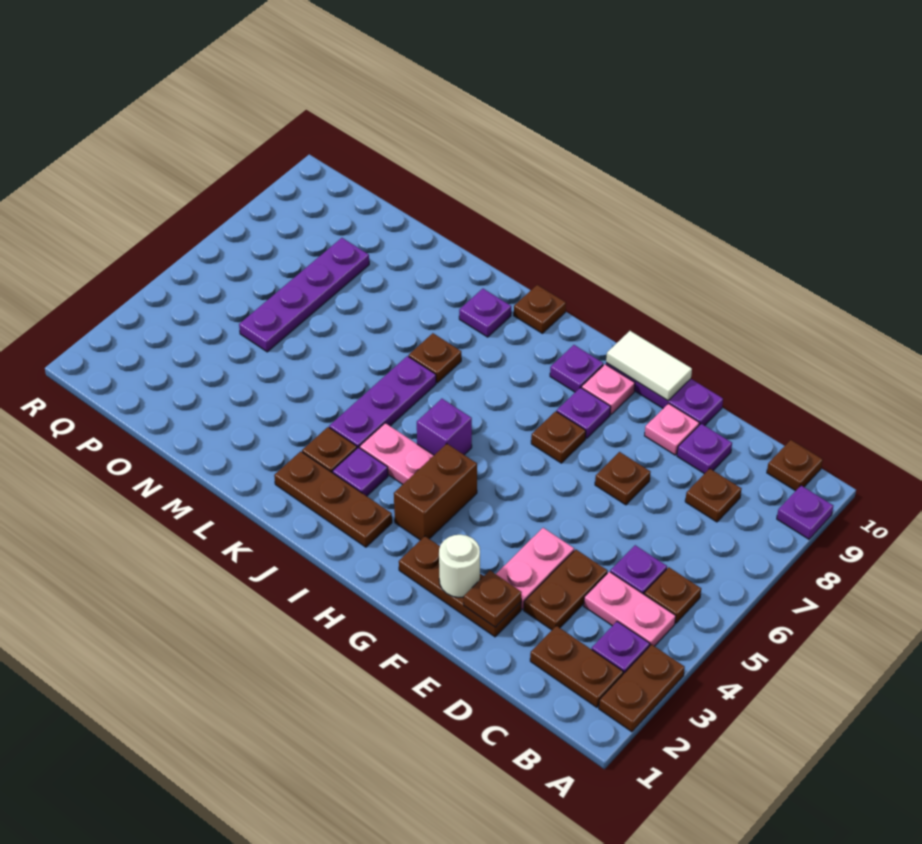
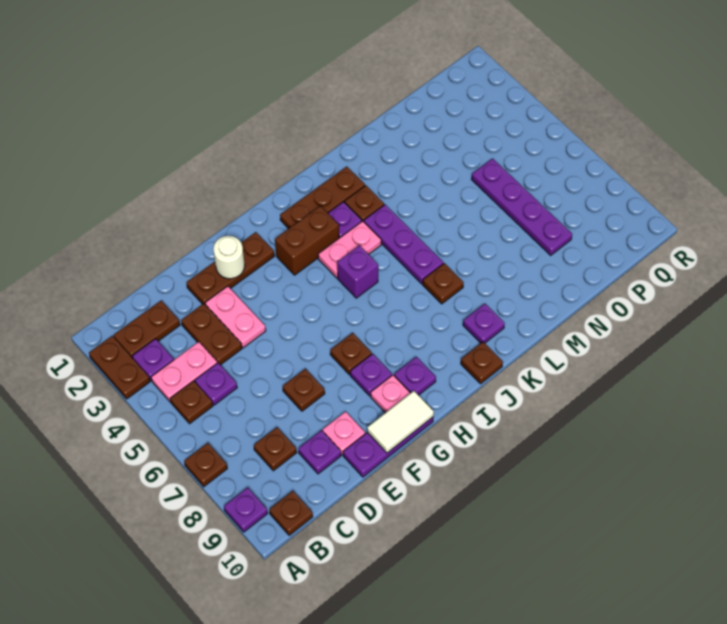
brown plate E2 level 2 -> brown plate A7 level 1
brown brick H3:H4 level 1 -> brown brick H3:I3 level 1

